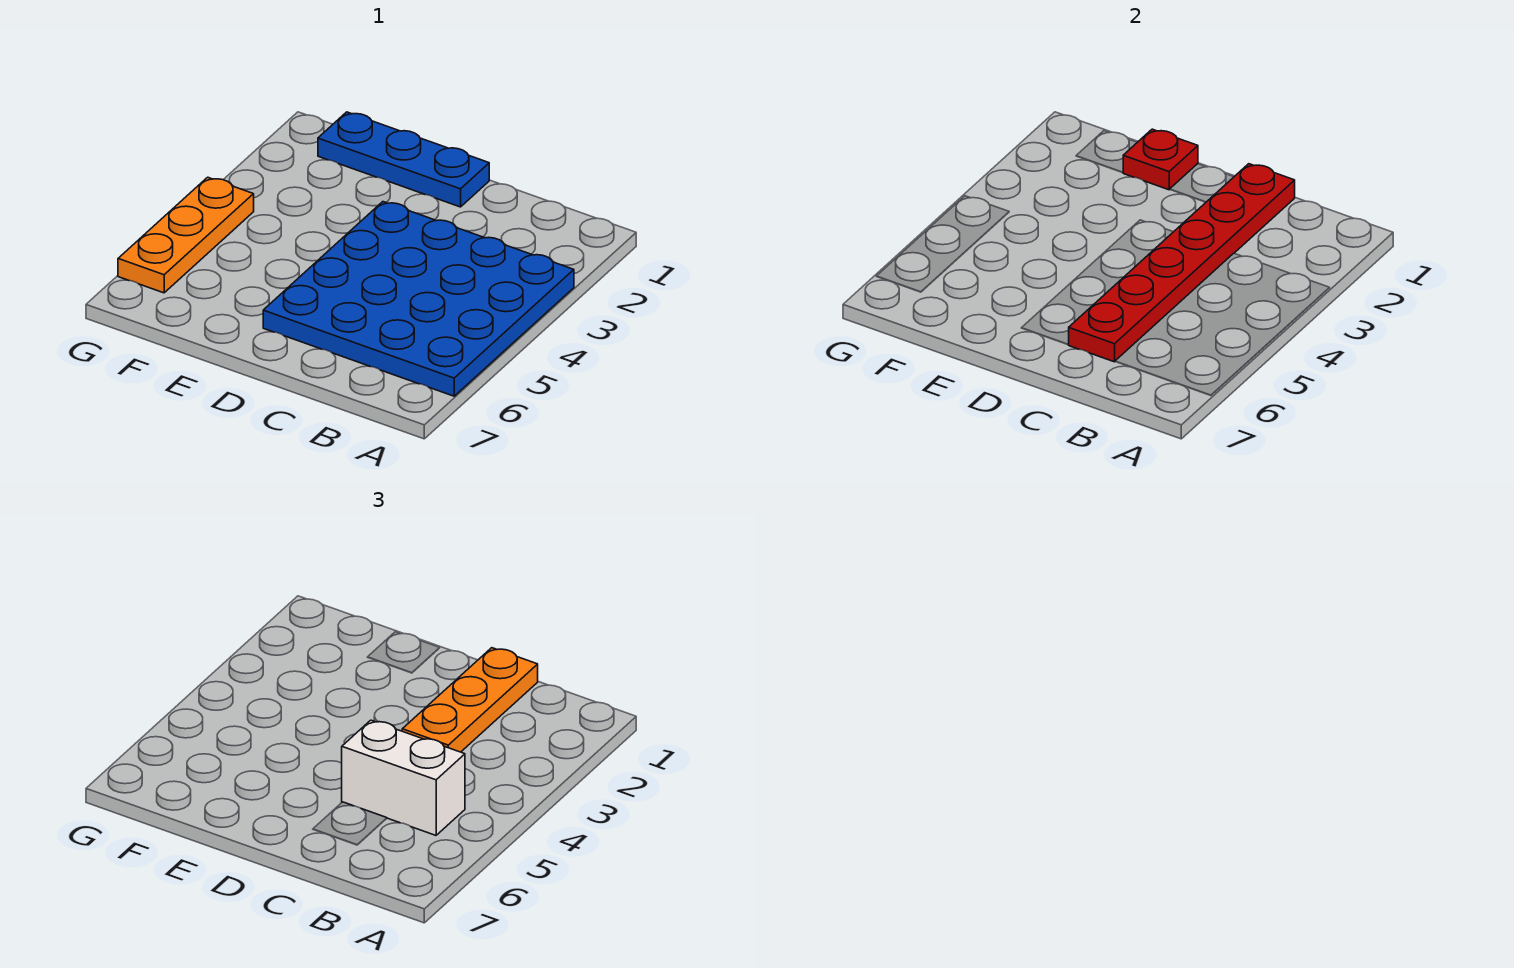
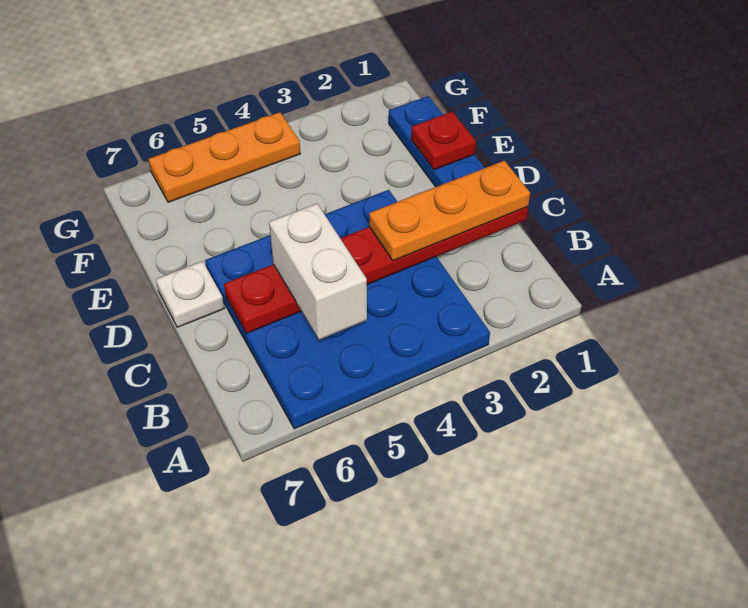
none -> white plate D7 level 1

